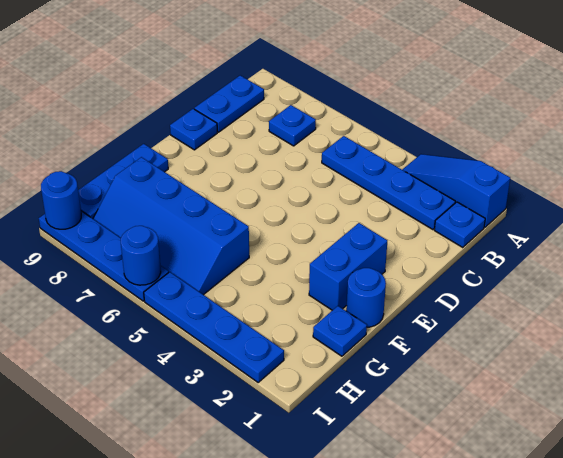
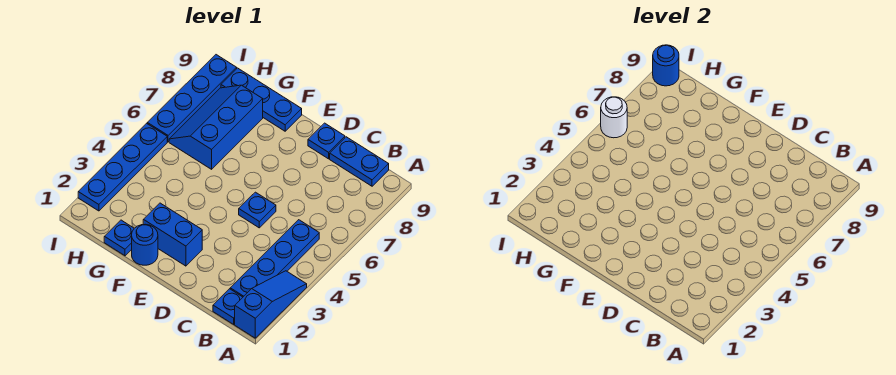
blue plate B7 level 1 -> blue plate D5 level 1
blue slope G5:H8 level 1 top G -> blue slope G6:H8 level 1 top G
blue round brick I6 level 2 -> white round brick I6 level 2

